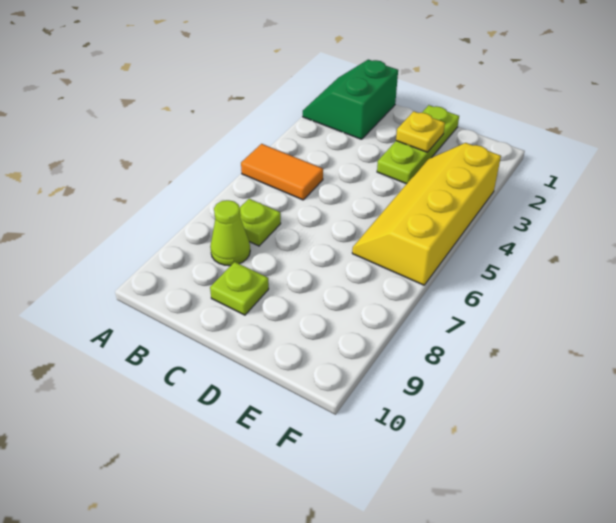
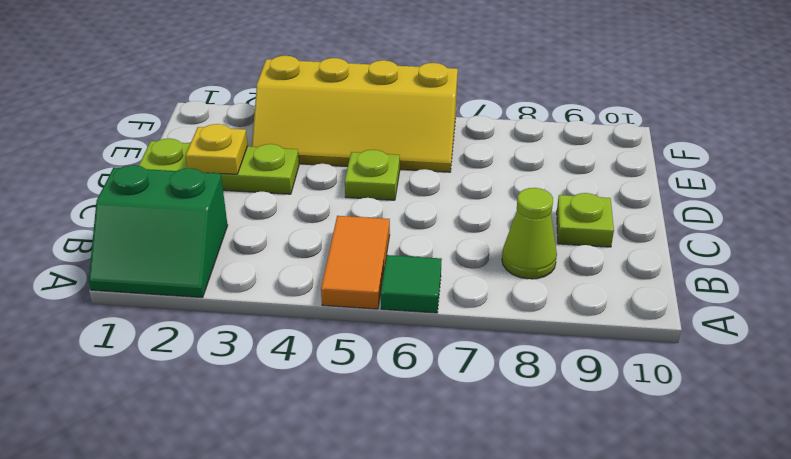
none -> green tile A6 level 1
lime plate B7 level 1 -> lime plate D5 level 1

